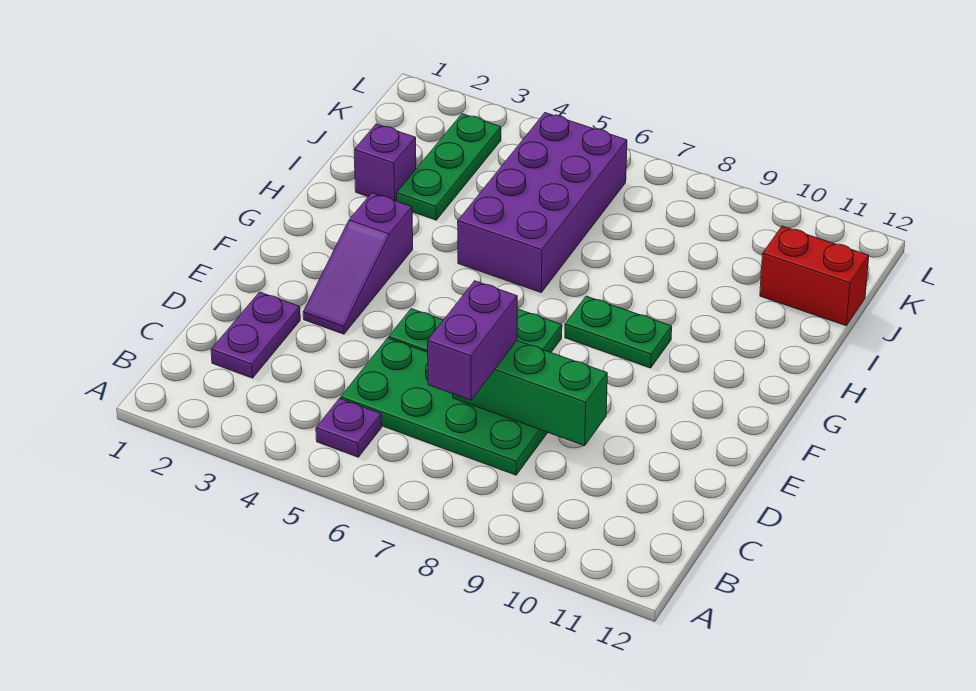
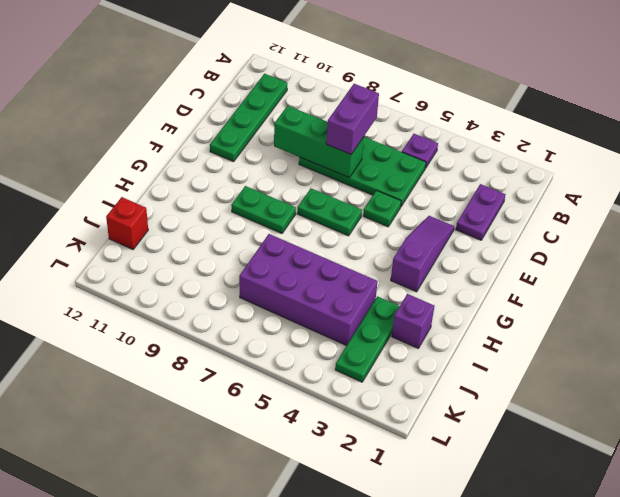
none -> green plate B11:E11 level 1
purple brick H5:K6 level 1 -> purple brick I4:J7 level 1
red brick J11:J12 level 1 -> red brick J12 level 1

